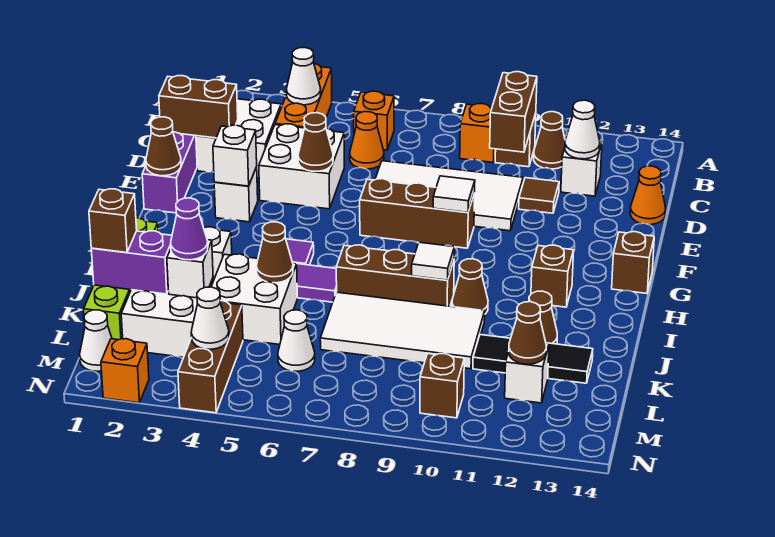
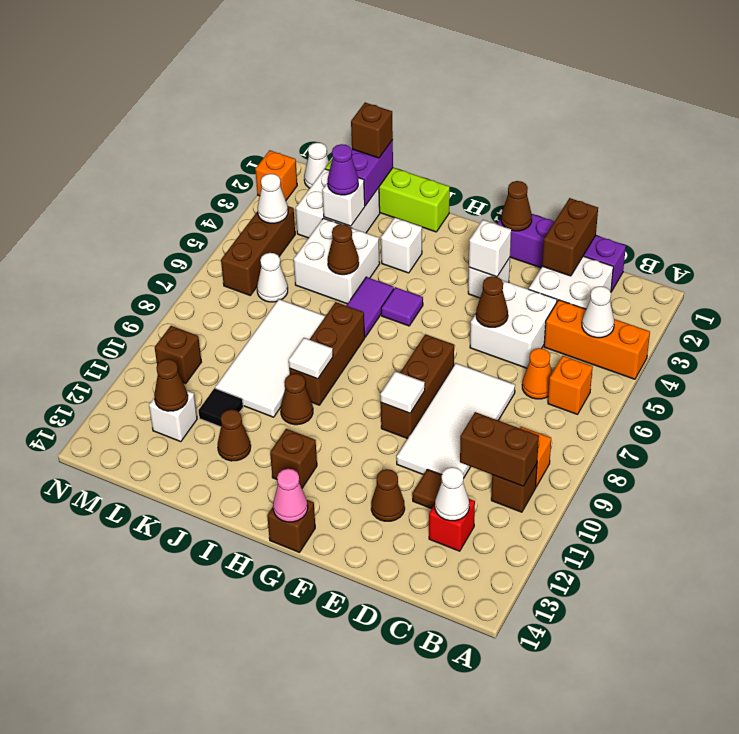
brown cone B11 level 1 -> brown cone E12 level 1
white brick C12 level 1 -> red brick C12 level 1
orange cone D14 level 1 -> none
none -> pink cone G14 level 2
black tile K11:K13 level 1 -> black tile K11 level 1
brown brick L4:N4 level 1 -> brown brick M4:M6 level 1

